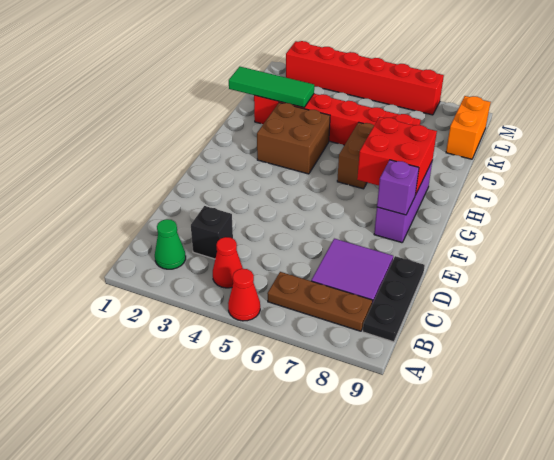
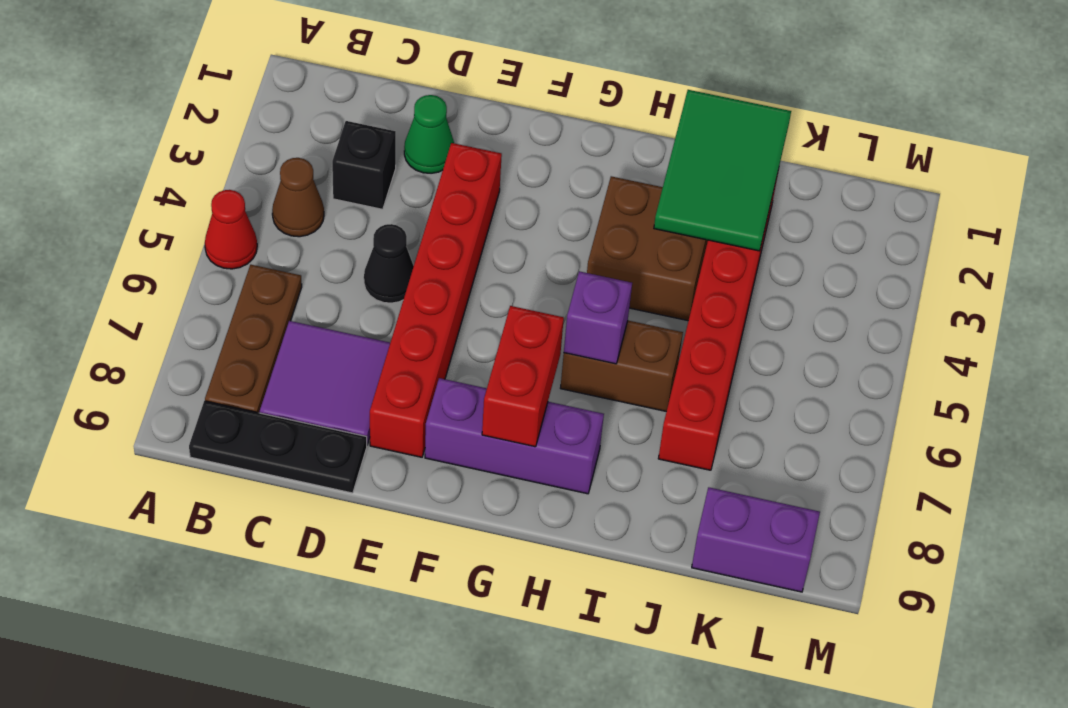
green cone B2 level 1 -> green cone D2 level 1
red cone B4 level 1 -> brown cone B4 level 1
none -> black cone D5 level 1
purple brick F8 level 2 -> purple brick H6 level 2
red brick G7:H8 level 2 -> red brick G7:G8 level 2
green tile J1:J3 level 2 -> green tile I1:J3 level 2
orange brick K9:L9 level 1 -> purple brick K9:L9 level 1
red brick M2:M7 level 1 -> red brick E3:E8 level 1

